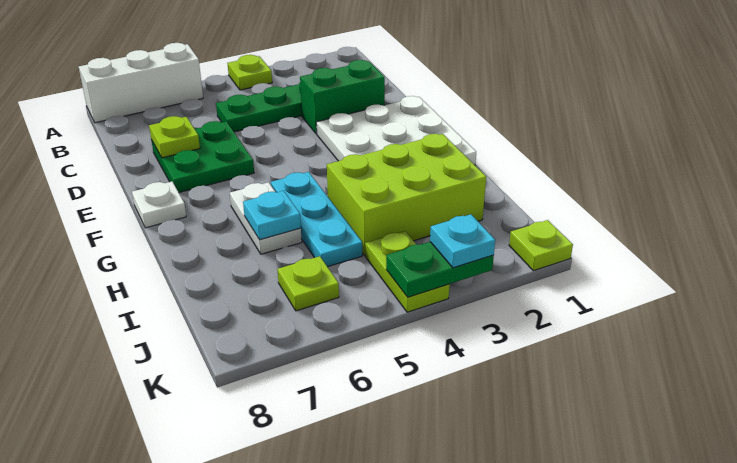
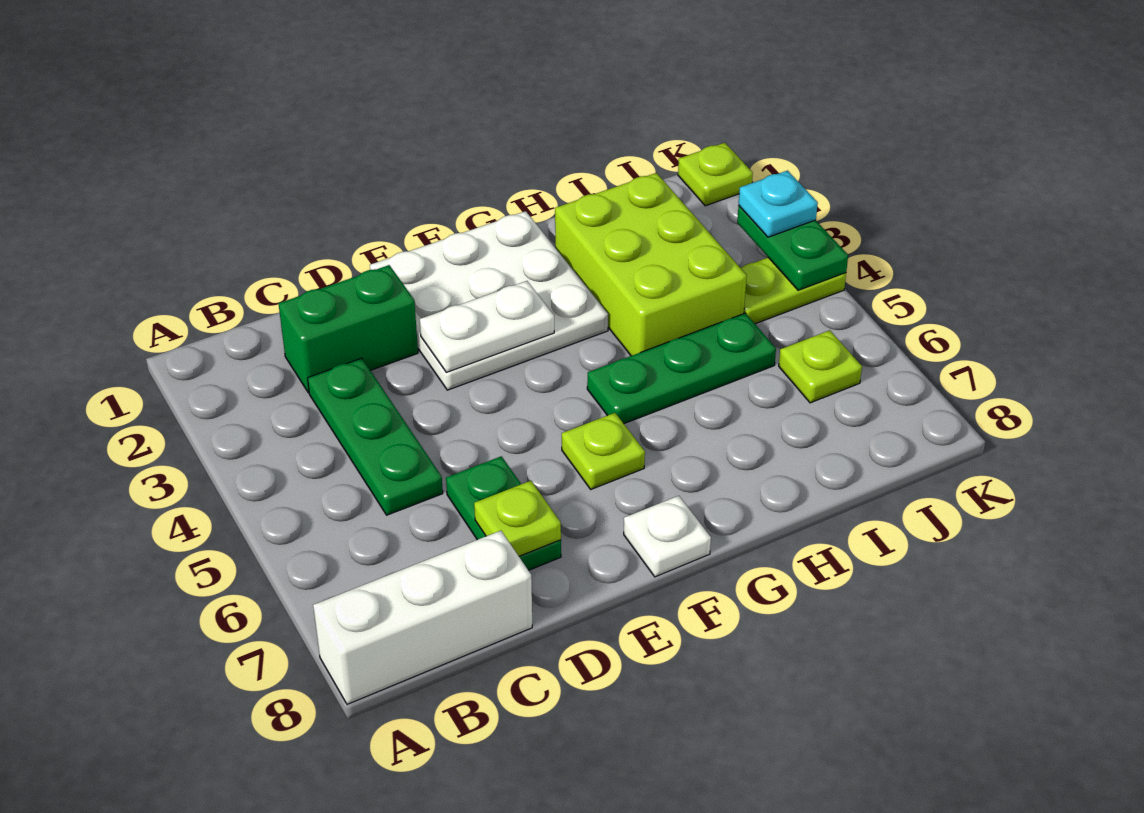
lime plate A4 level 1 -> lime plate F6 level 1
white brick A6:A8 level 1 -> white brick A8:C8 level 1
green brick D2:D3 level 1 -> green brick C2:D2 level 1
green plate D6:E7 level 1 -> green plate D6:D7 level 1
cyan plate G5:I5 level 1 -> green plate G5:I5 level 1
white plate G6:H6 level 1 -> white plate E3:F3 level 2
cyan plate H6 level 2 -> none

